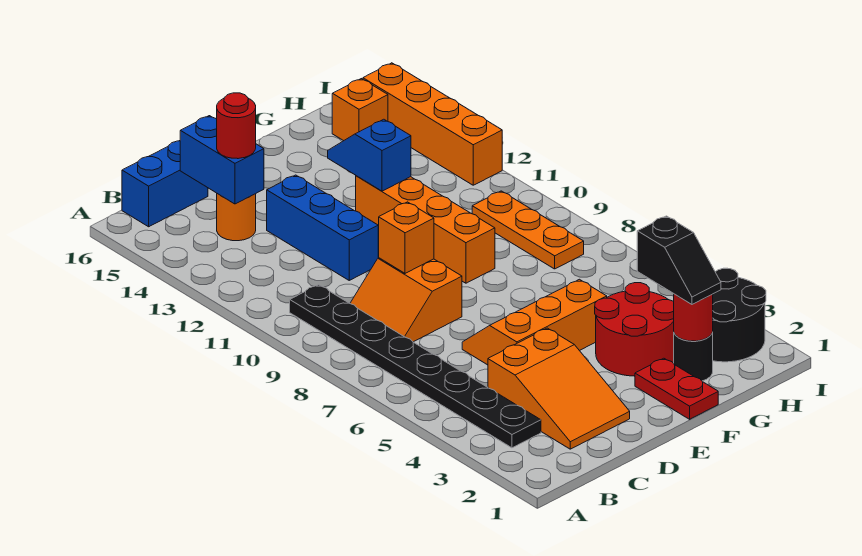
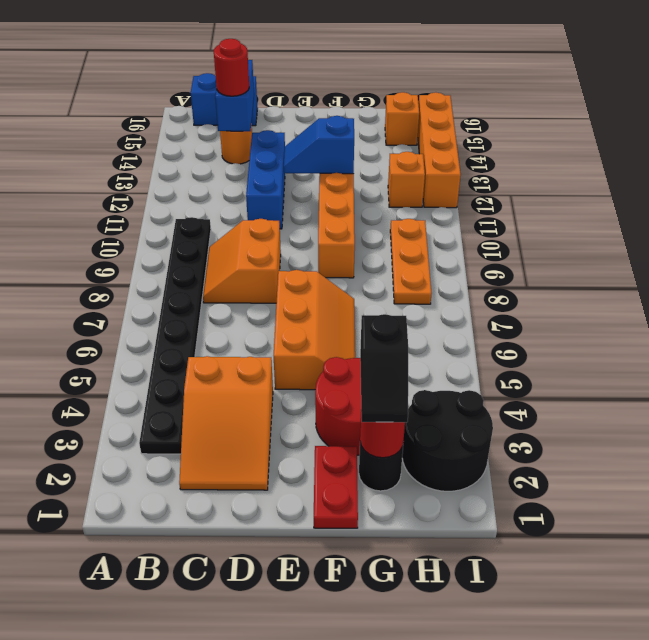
orange slope D5:F6 level 1 top 5 -> orange slope E5:F7 level 1 top E
orange brick D9 level 2 -> orange brick H12 level 1
blue slope F12:F13 level 2 top 12 -> blue slope E12:F12 level 2 top F

